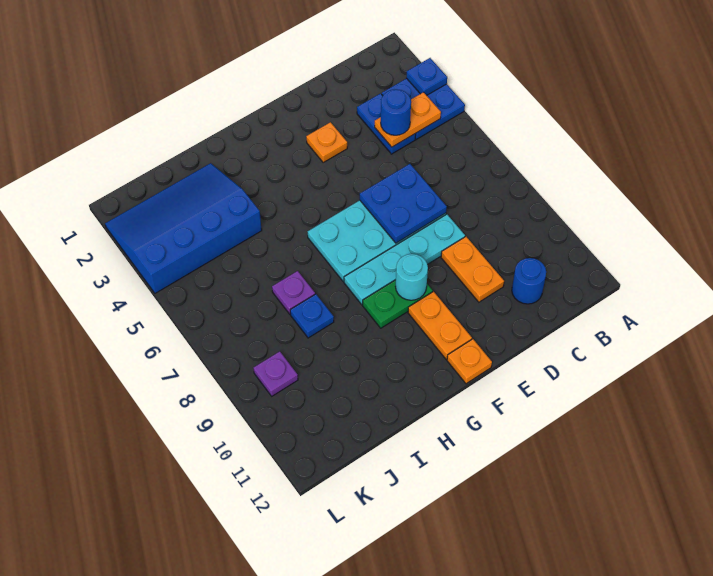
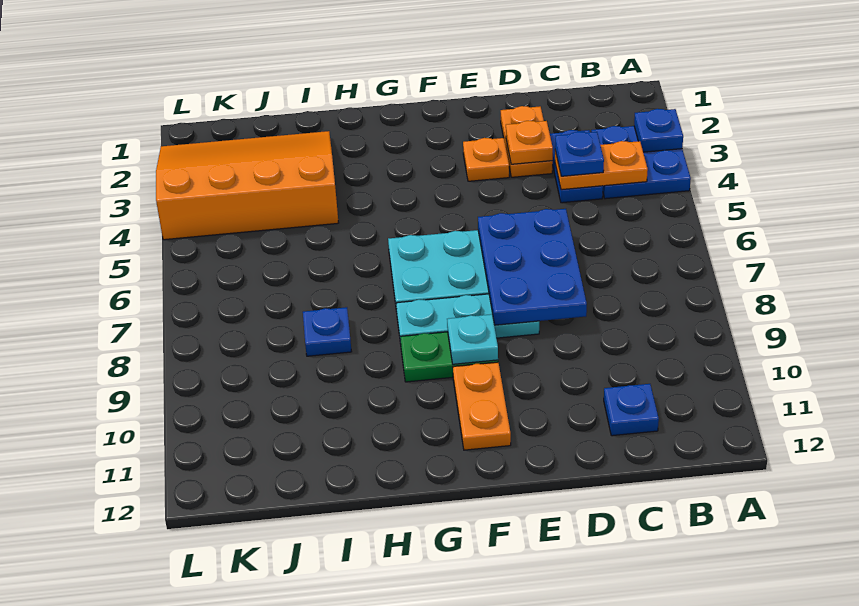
blue round brick C4 level 3 -> blue plate C4 level 3
blue round brick C11 level 1 -> blue plate C11 level 1
blue plate D6:E7 level 2 -> blue plate D6:E8 level 2
cyan plate D8:G8 level 1 -> cyan plate E8:G8 level 1
orange plate D9:D10 level 1 -> orange plate D2:D3 level 1
cyan round brick F9 level 2 -> cyan plate F9 level 2
orange plate F12 level 1 -> orange plate D3 level 2
blue slope I2:L4 level 1 top 4 -> orange slope I2:L4 level 1 top 4
purple plate I7 level 1 -> none
purple plate K9 level 1 -> none

